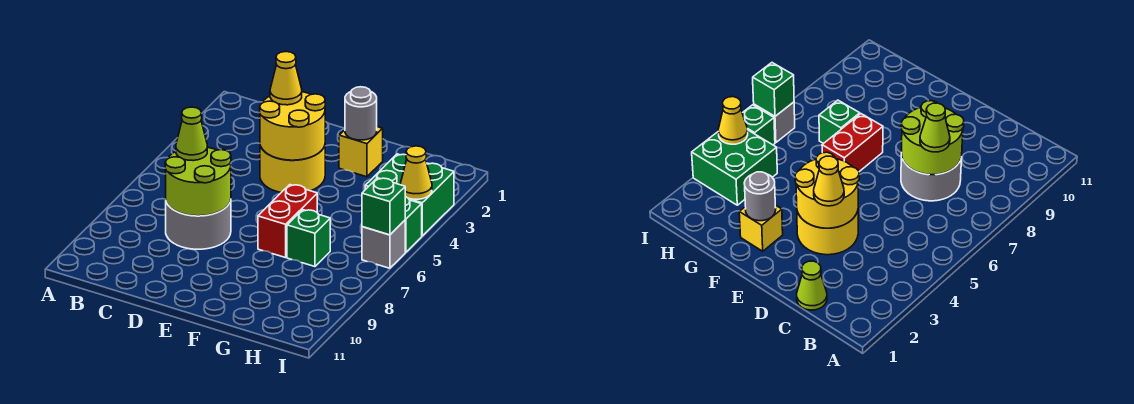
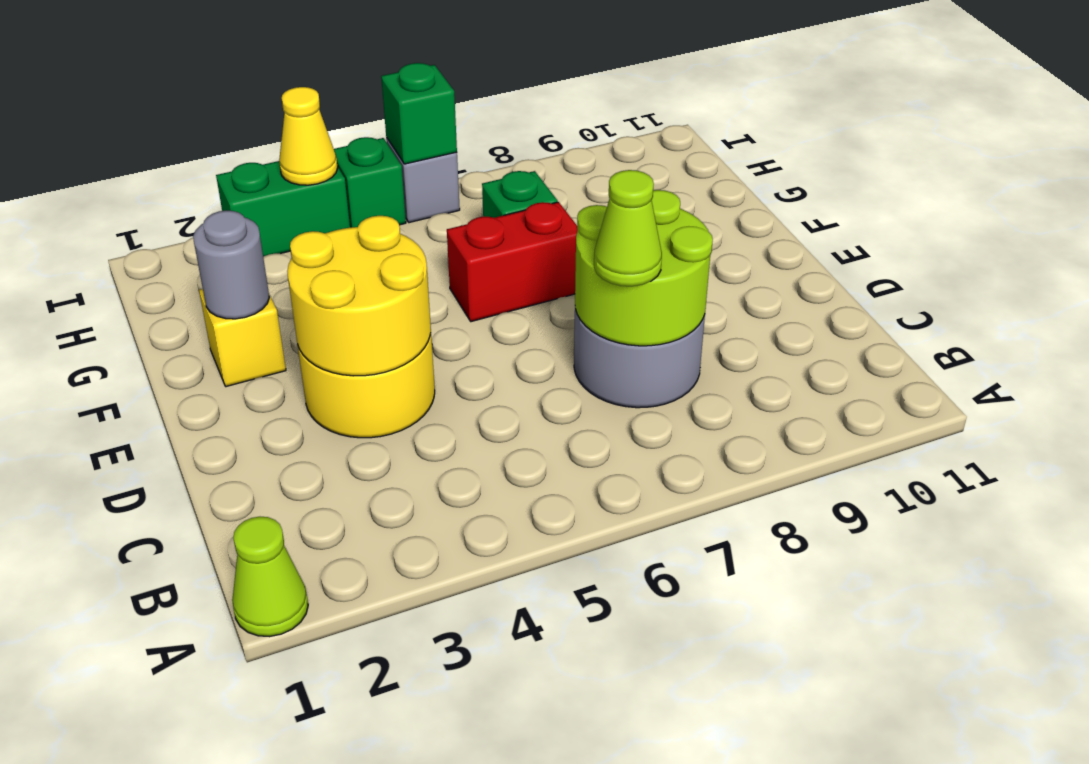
lime cone C1 level 1 -> lime cone A1 level 1
yellow cone D3 level 3 -> none
green brick H3:I4 level 1 -> green brick I3:I4 level 1

